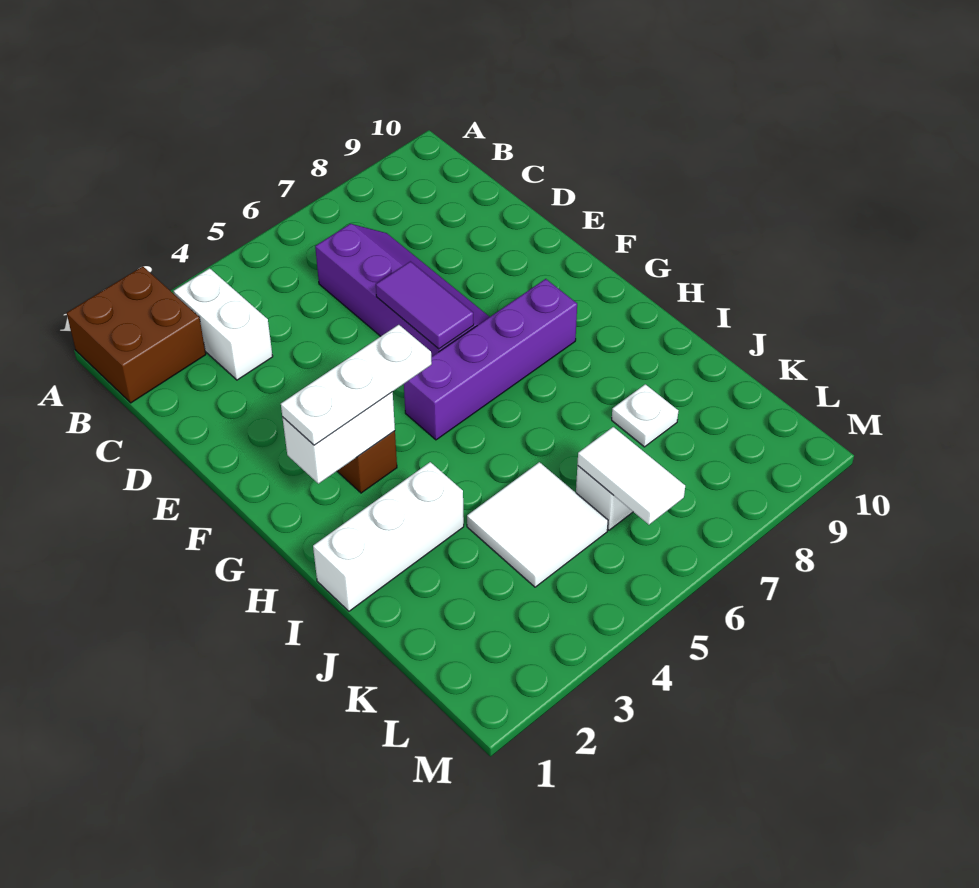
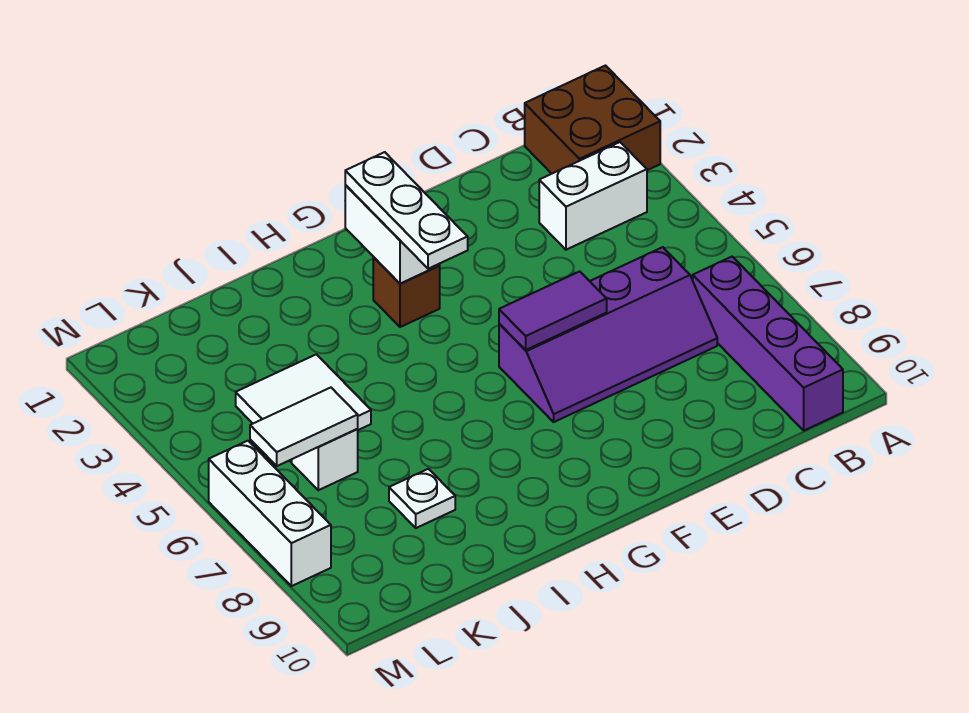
purple brick G5:G8 level 1 -> purple brick B7:B10 level 1
white brick I1:I3 level 1 -> white brick M6:M8 level 1

